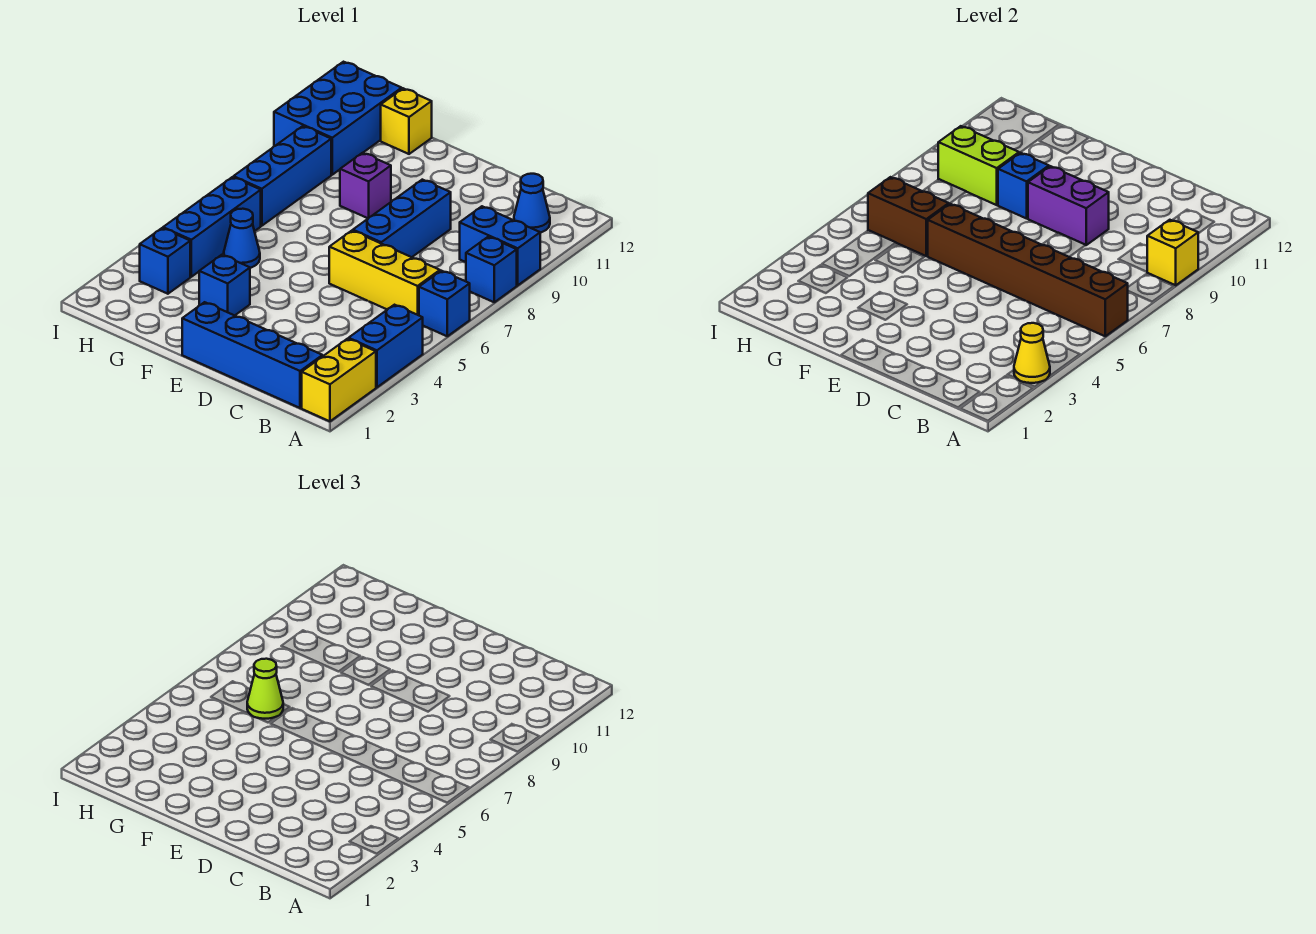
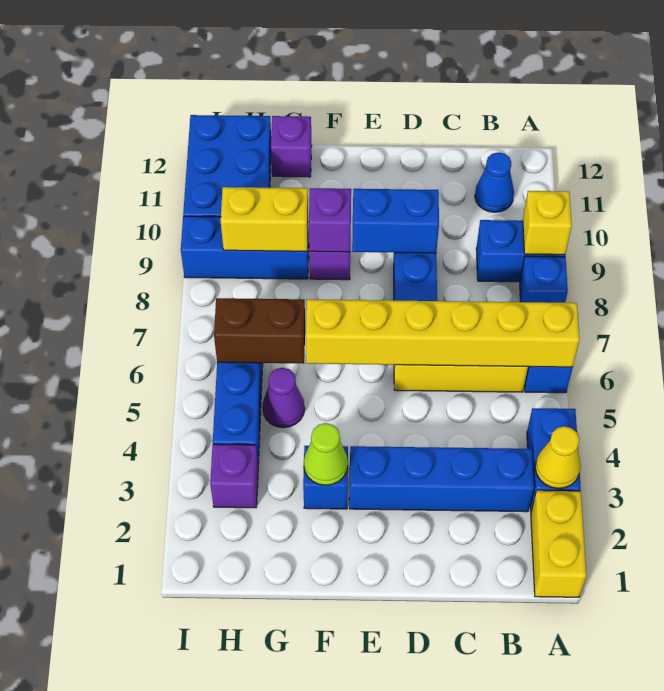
brown brick A6:F6 level 2 -> yellow brick A6:F6 level 2
blue brick B1:E1 level 1 -> blue brick B3:E3 level 1
purple brick D9:E9 level 2 -> blue brick D9:E9 level 2
blue brick F9 level 2 -> purple brick F9 level 2
blue cone G5 level 1 -> purple cone G5 level 1
lime cone G6 level 3 -> lime cone F3 level 2
lime brick G9:H9 level 2 -> yellow brick G9:H9 level 2
yellow brick G12 level 1 -> purple brick G12 level 1
blue brick H3 level 1 -> purple brick H3 level 1
blue brick H7:H9 level 1 -> blue brick G9:I9 level 1

